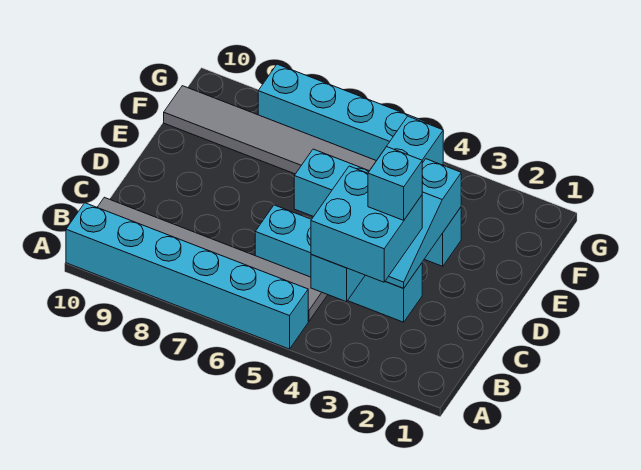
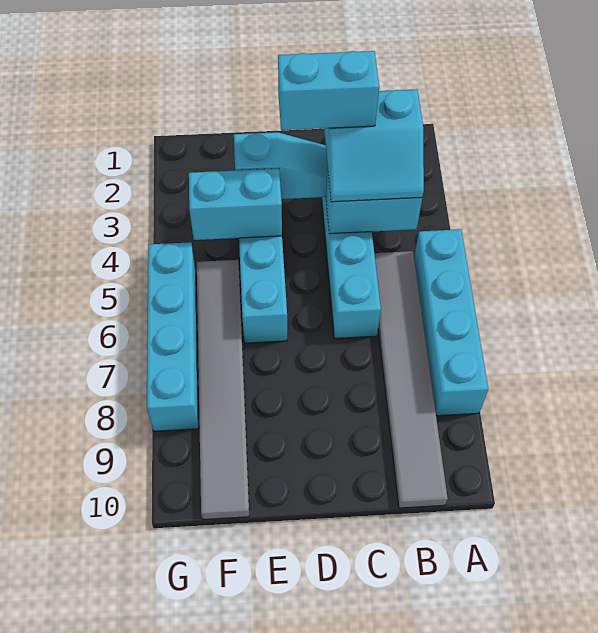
cyan brick A5:A10 level 1 -> cyan brick A5:A8 level 1
cyan brick B3:C4 level 3 -> cyan slope B3:C4 level 3 top 3
cyan brick C3 level 4 -> cyan brick C3:D3 level 4

